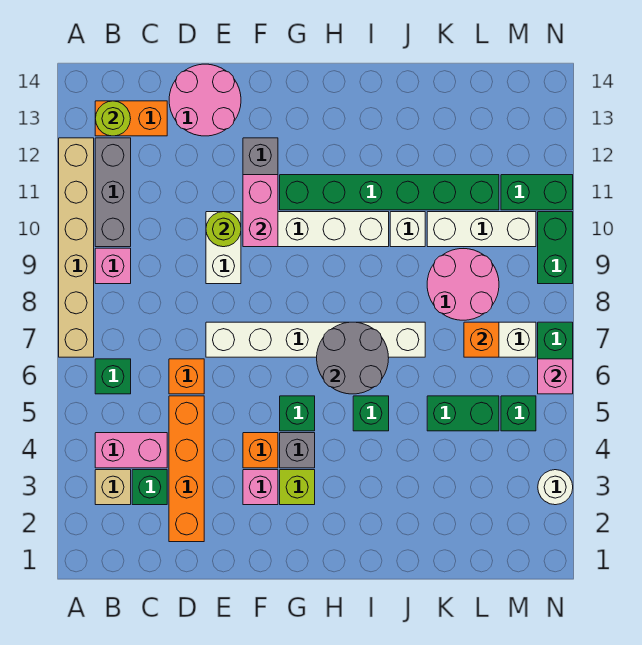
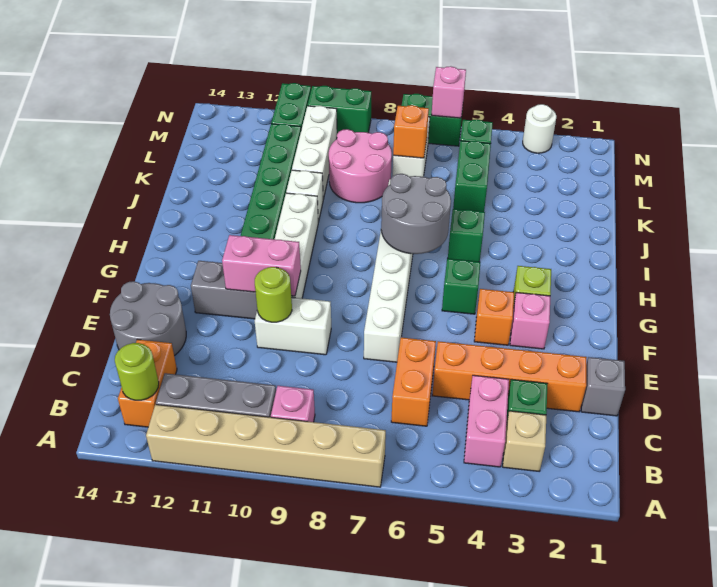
green brick B6 level 1 -> none
orange brick D6 level 1 -> orange brick C6:D6 level 1
pink round brick D13:E14 level 1 -> grey round brick D13:E14 level 1
grey brick G4 level 1 -> grey brick D1 level 1

